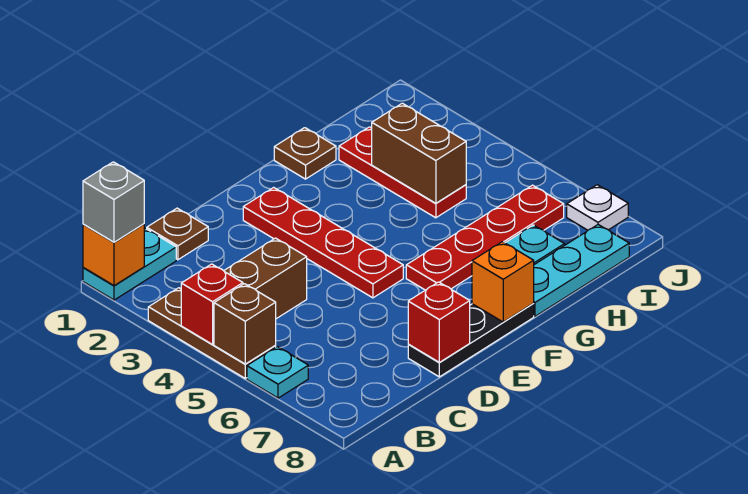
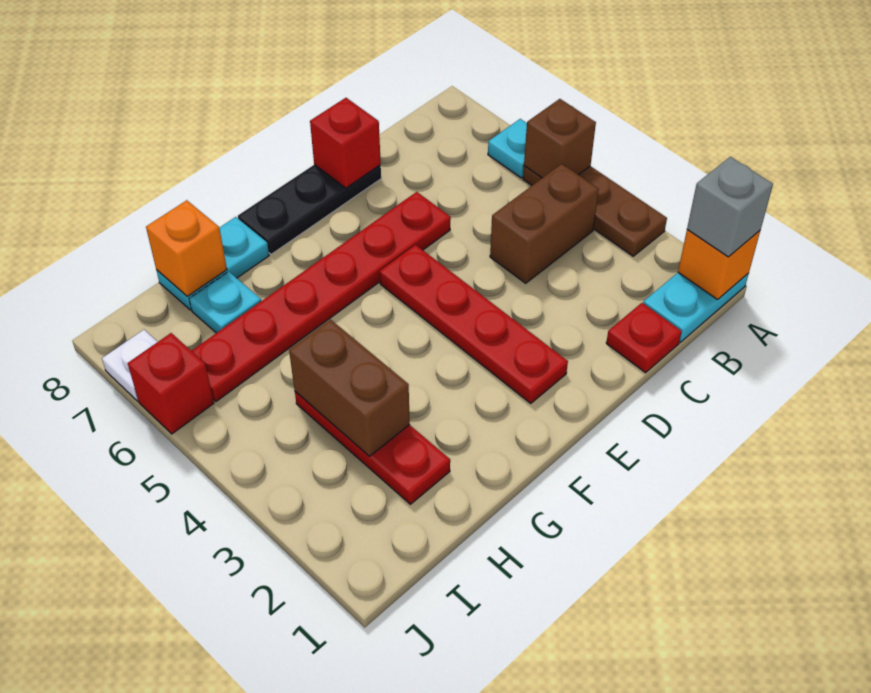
red brick A4 level 2 -> red brick J6 level 1
brown plate C1 level 1 -> red plate C1 level 1
red plate F6:I6 level 1 -> red plate D6:I6 level 1
orange brick F8 level 2 -> orange brick H8 level 2
brown plate G1 level 1 -> none
cyan plate G8:I8 level 1 -> cyan plate G8:H8 level 1

